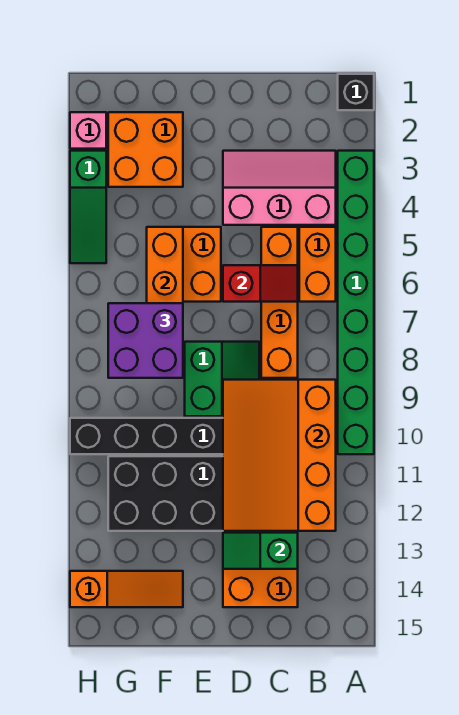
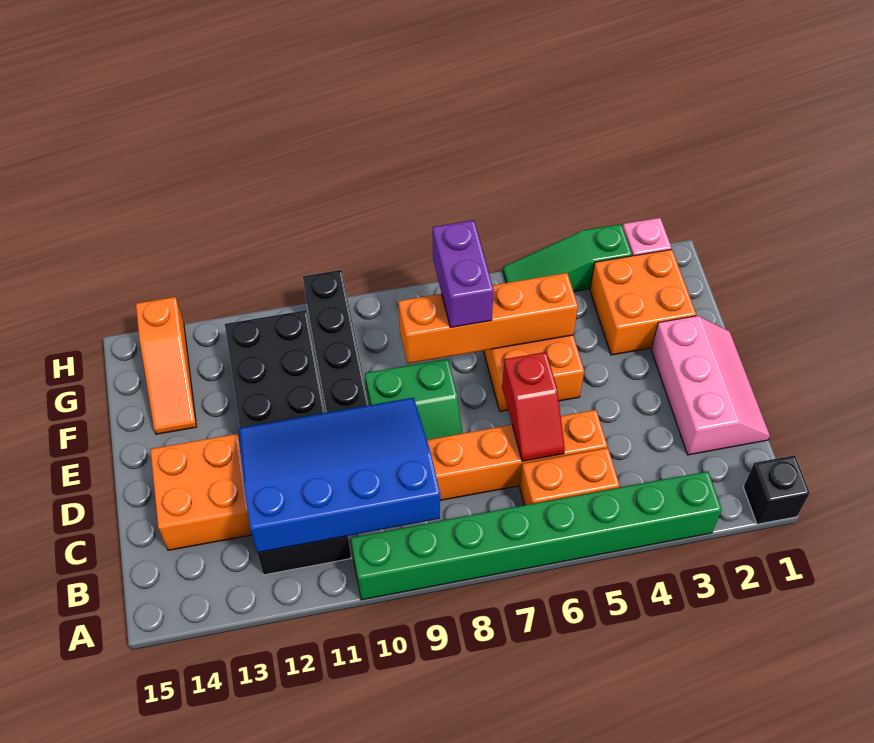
pink slope B3:D4 level 1 top 4 -> pink slope C1:E2 level 1 top 2
orange slope B9:D12 level 2 top B -> blue slope B9:D12 level 2 top B
green slope C13:D13 level 2 top C -> none
purple brick F7:G8 level 3 -> purple brick F7:G7 level 3

